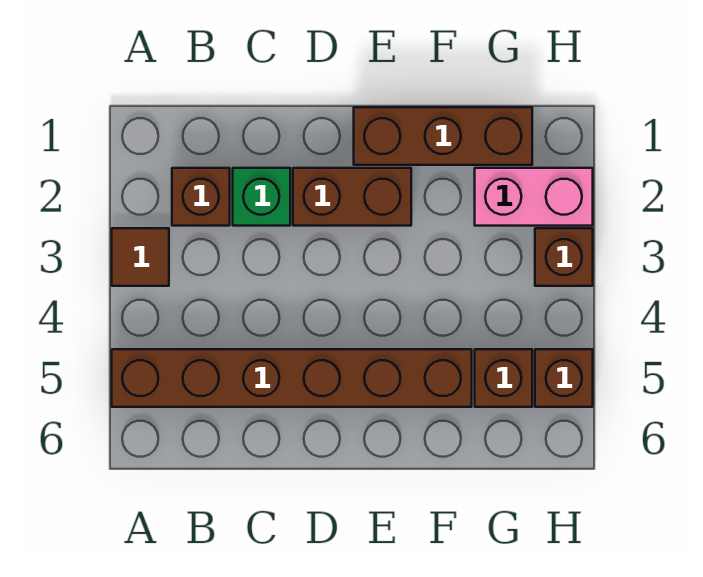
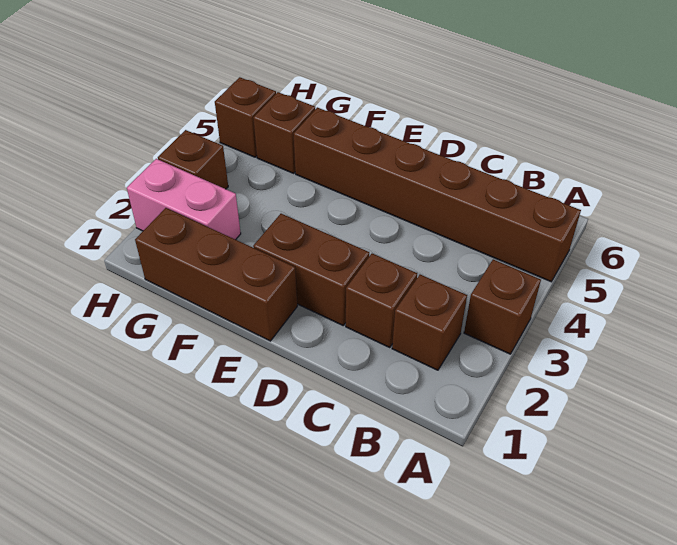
brown tile A3 level 1 -> brown brick A3 level 1
green brick C2 level 1 -> brown brick C2 level 1

